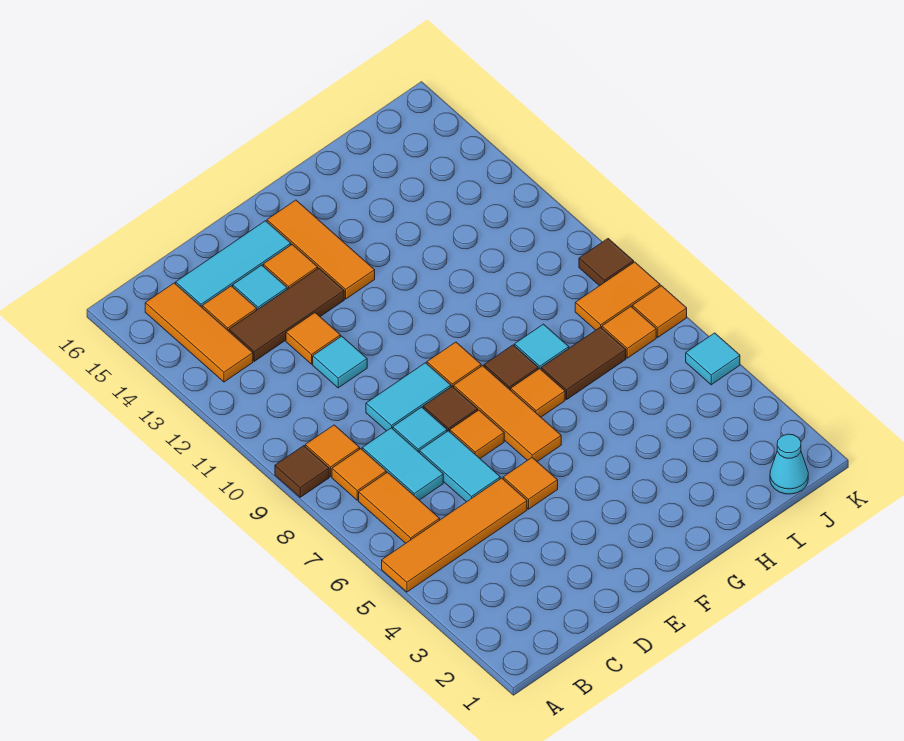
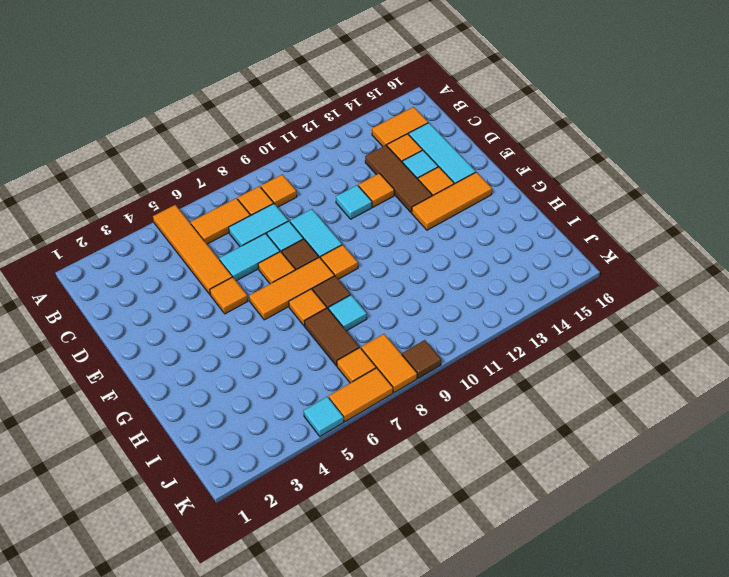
brown tile A9 level 1 -> none
orange tile B13:B15 level 1 -> orange tile B14:B15 level 1
cyan cone J1 level 1 -> none
orange tile K7 level 1 -> orange tile K6:K7 level 1

